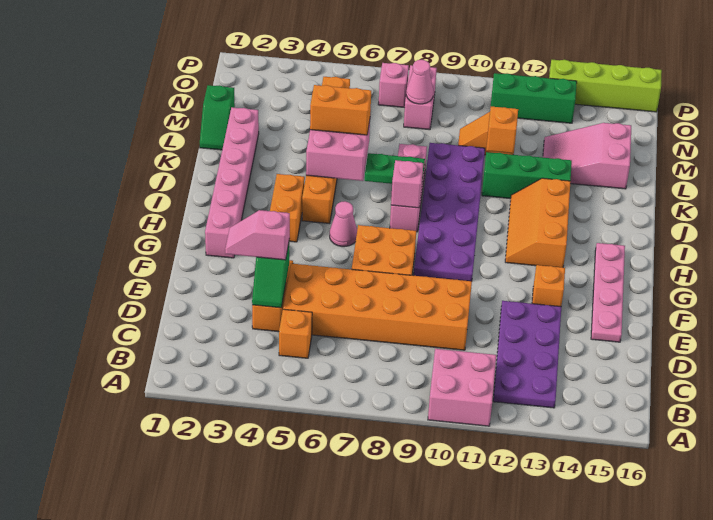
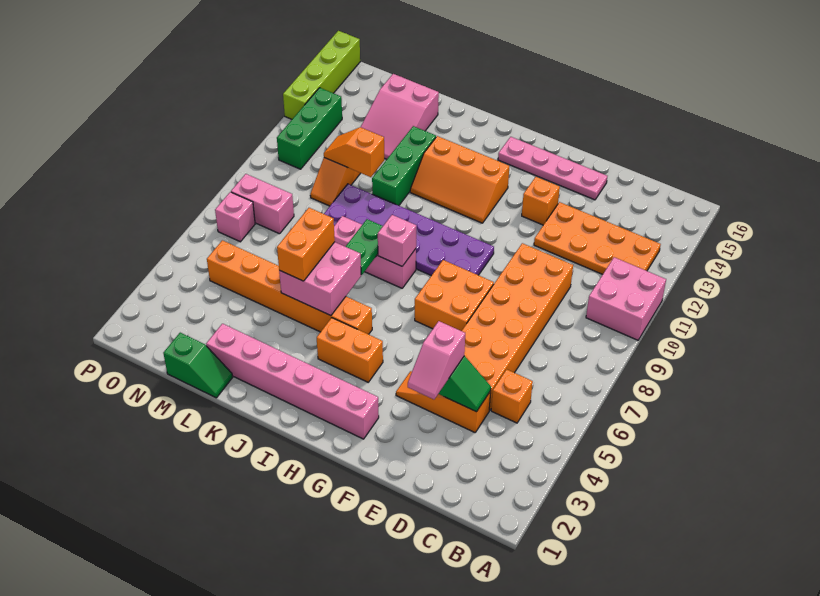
purple plate B12:E13 level 1 -> orange plate B12:E13 level 1
pink cone H6 level 1 -> none
pink cone N8 level 2 -> none

